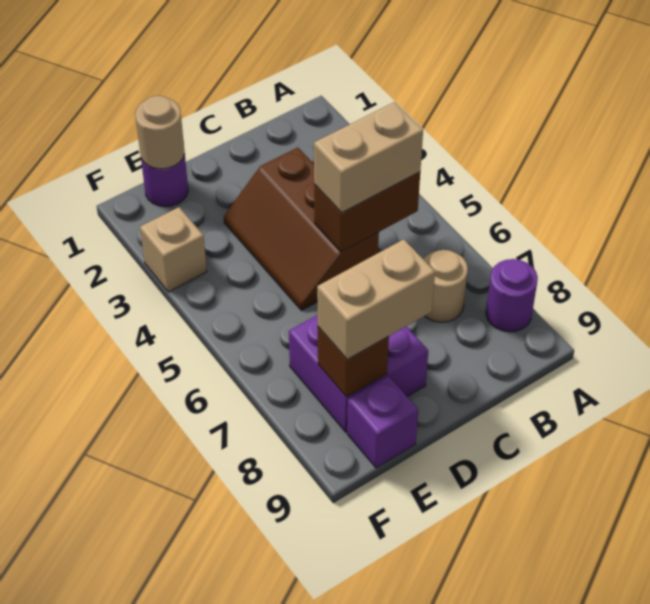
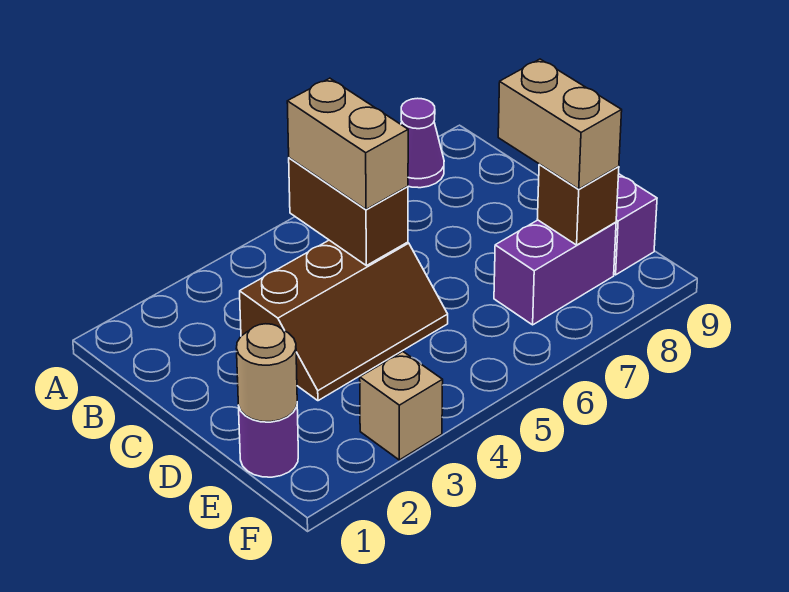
purple round brick A8 level 1 -> purple cone A8 level 1
tan round brick B7 level 1 -> none
purple brick D7:E8 level 1 -> purple brick E7:E8 level 1

